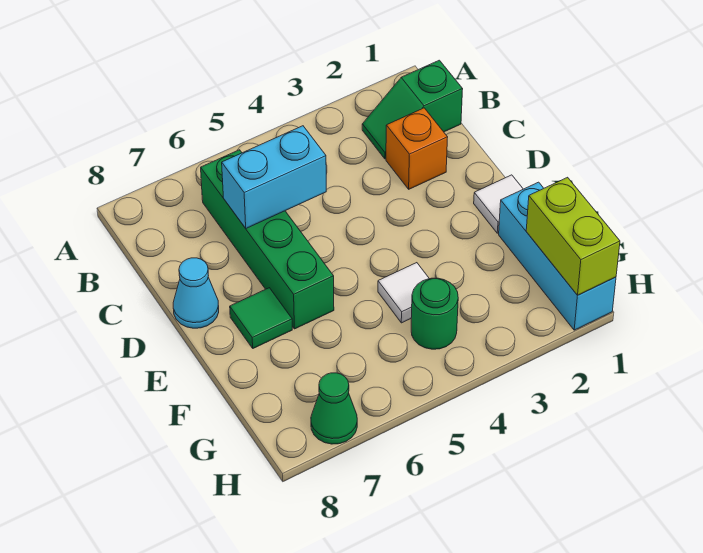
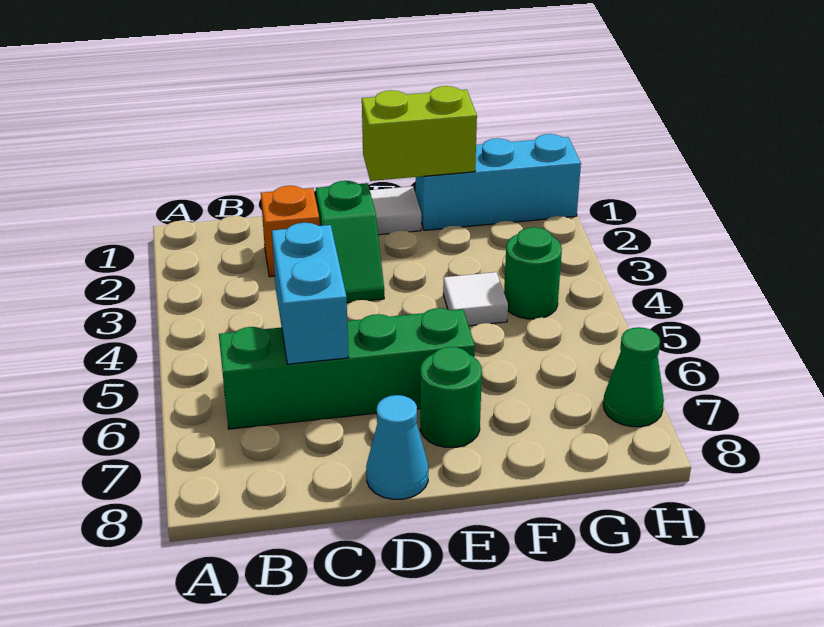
green slope B1:B2 level 1 top 1 -> green slope D2:D3 level 1 top 2
green tile E7 level 1 -> green round brick E7 level 1
lime brick G1:H1 level 2 -> lime brick E1:F1 level 2

